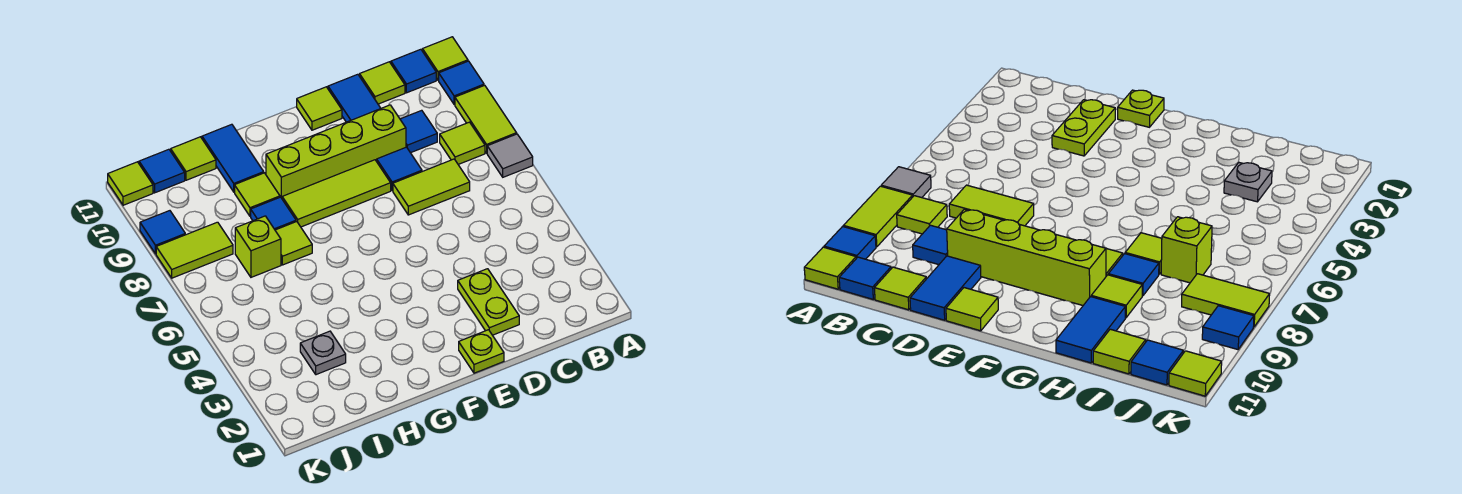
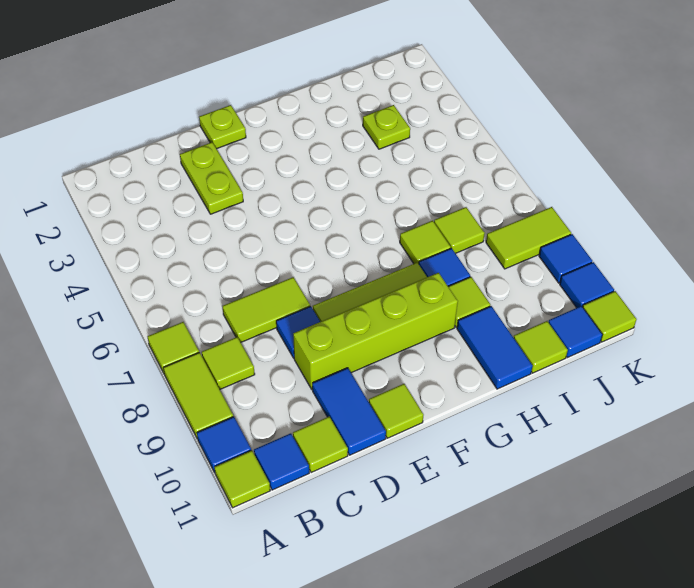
grey tile A7 level 1 -> lime tile A7 level 1
blue tile C9 level 1 -> blue tile K10 level 1
grey plate I3 level 1 -> lime plate I3 level 1
lime brick I7 level 1 -> lime tile I7 level 1

